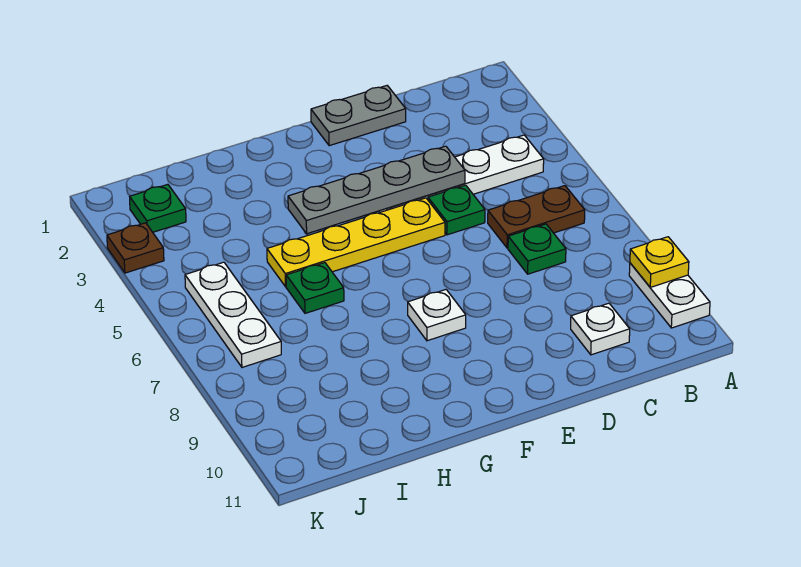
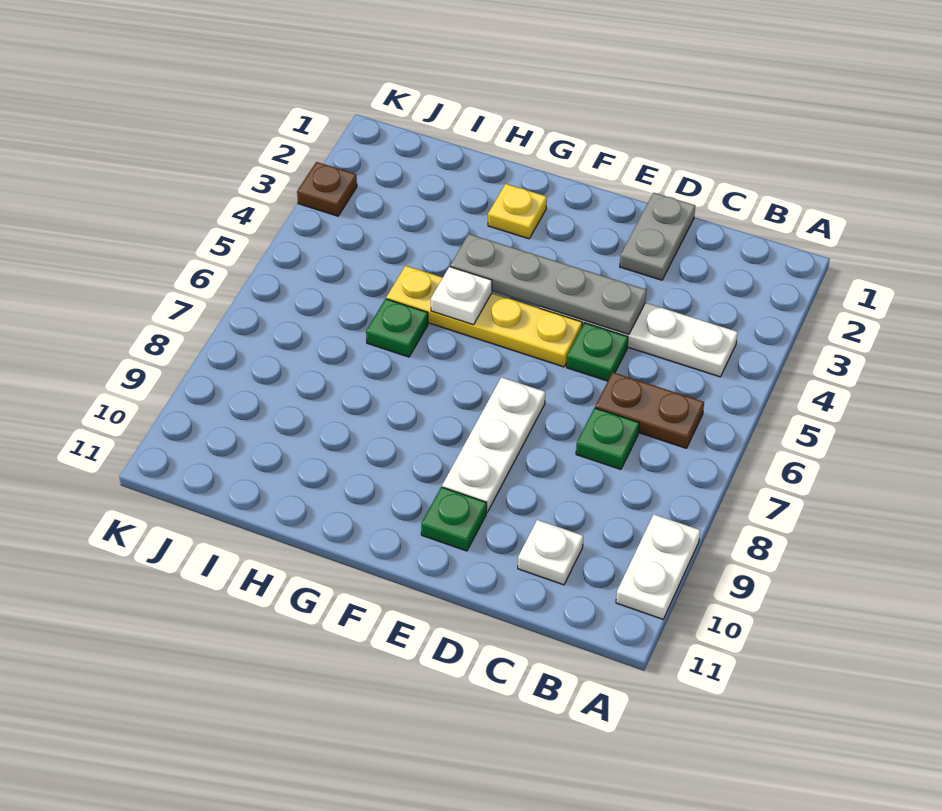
yellow plate A9 level 2 -> yellow plate G2 level 1
grey plate D1:E1 level 1 -> grey plate D1:D2 level 1
white plate F8 level 1 -> white plate G5 level 2
green plate J2 level 1 -> green plate E10 level 1
white plate J5:J7 level 1 -> white plate E7:E9 level 1

